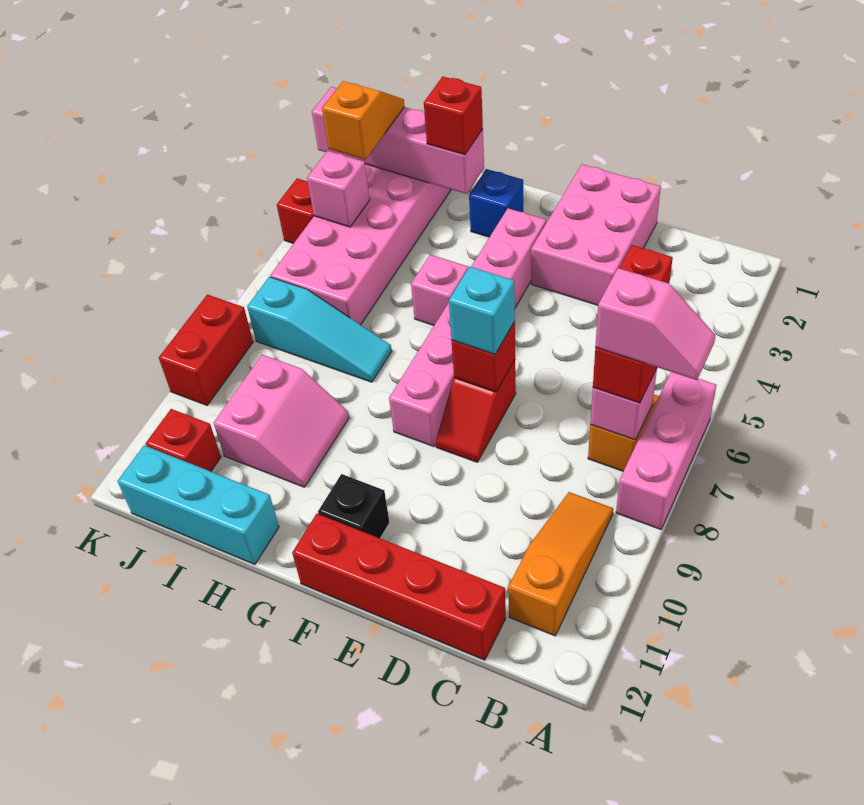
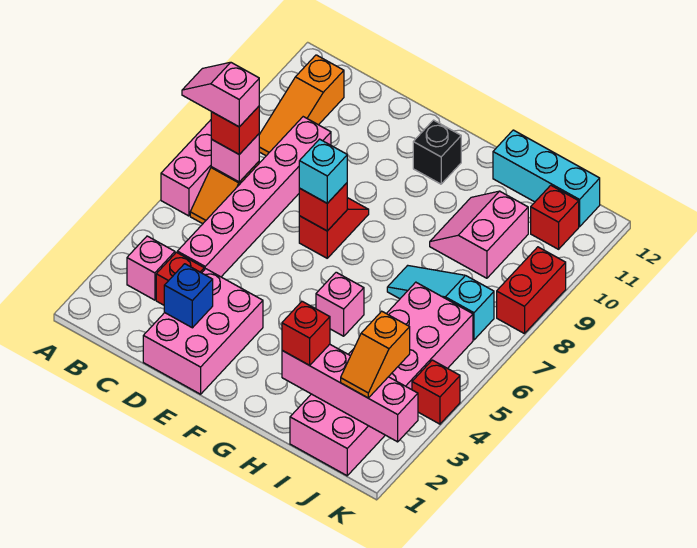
red brick C12:F12 level 1 -> none
pink brick F3:F8 level 1 -> pink brick C4:C9 level 1
blue brick G2 level 1 -> blue brick D2 level 2
pink brick J4 level 2 -> pink brick B3 level 1

